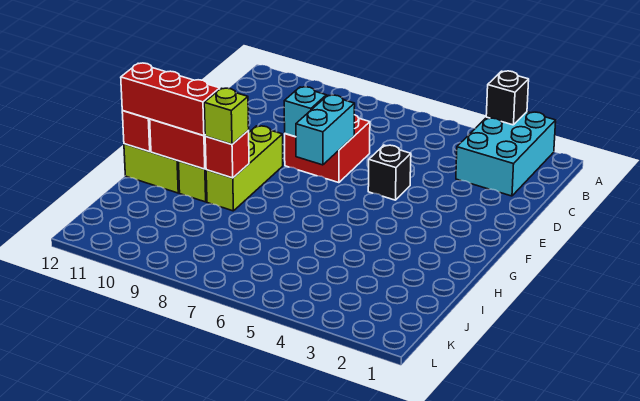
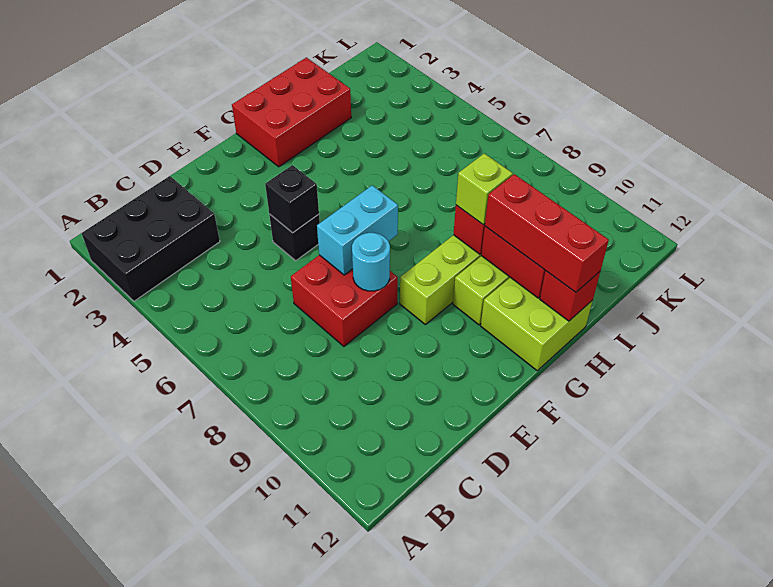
cyan brick A2:C3 level 1 -> black brick A2:C3 level 1
black brick A3 level 2 -> black brick E5 level 2
cyan brick E8 level 2 -> cyan round brick E8 level 2
none -> red brick G1:I2 level 1

